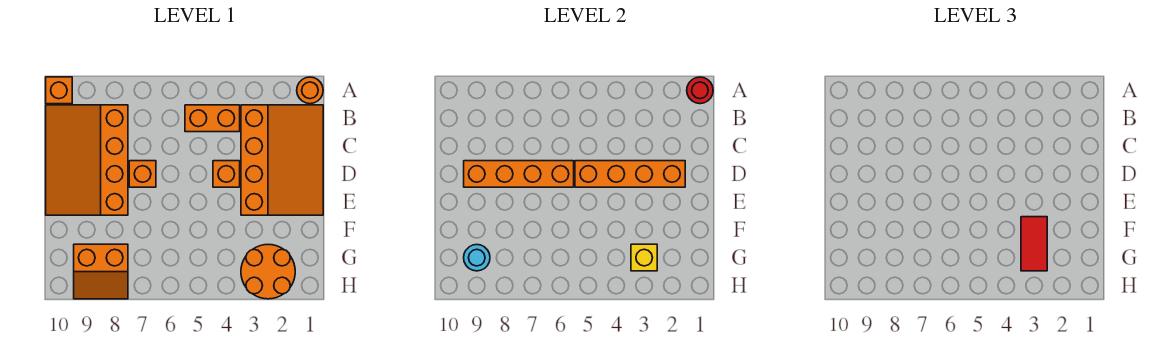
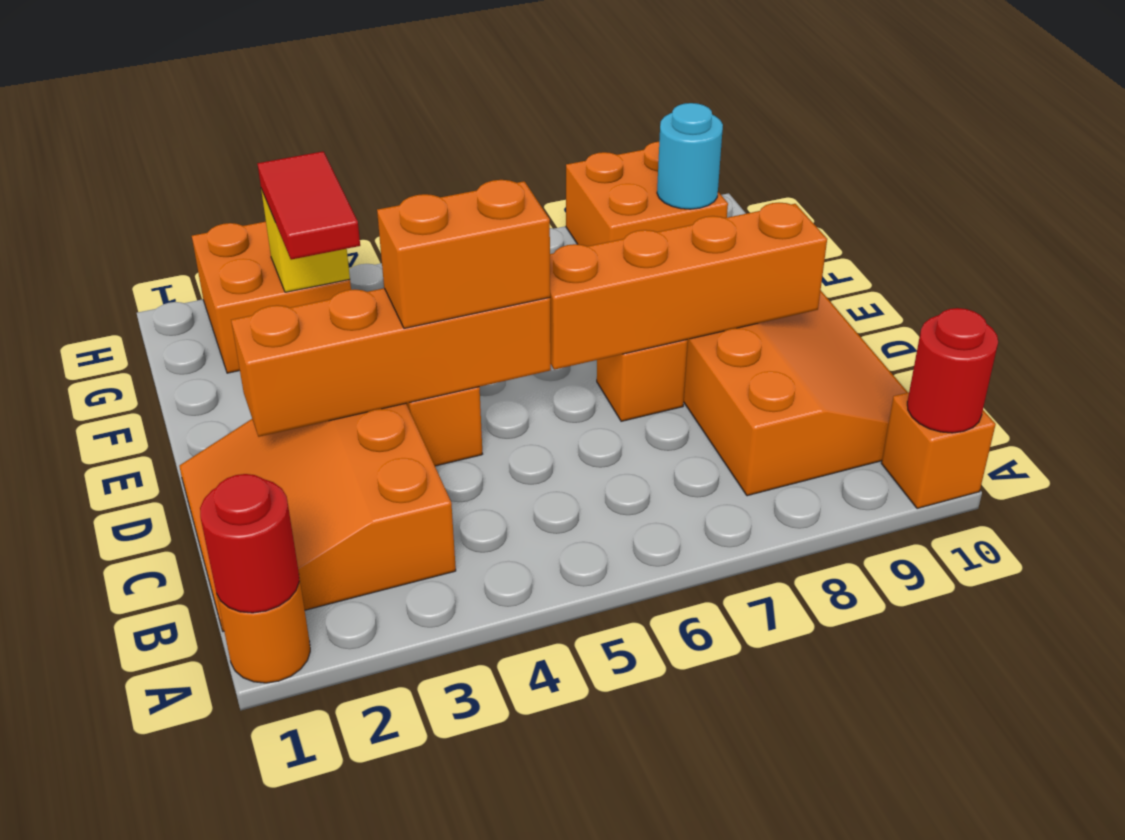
none -> red round brick A10 level 2
orange slope B1:E3 level 1 top 3 -> orange slope B1:D3 level 1 top 3
orange brick B4:B5 level 1 -> orange brick D4:D5 level 3
orange round brick G2:H3 level 1 -> orange brick G2:H3 level 1
orange slope G8:H9 level 1 top G -> orange brick G8:H9 level 1

